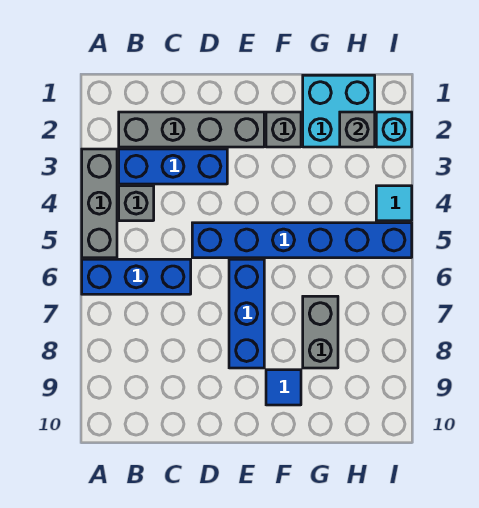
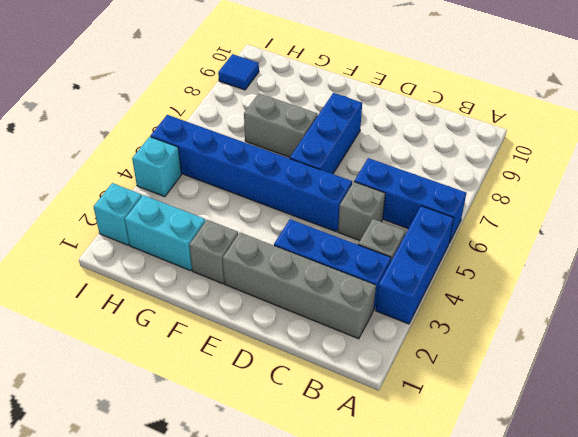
grey brick A3:A5 level 1 -> blue brick A3:A5 level 1
blue tile F9 level 1 -> blue tile I9 level 1
cyan brick G1:H2 level 1 -> cyan brick G2:H2 level 1
grey brick G7:G8 level 1 -> grey brick F7:G7 level 1
grey brick H2 level 2 -> grey brick C5 level 1
cyan tile I4 level 1 -> cyan brick I4 level 1

